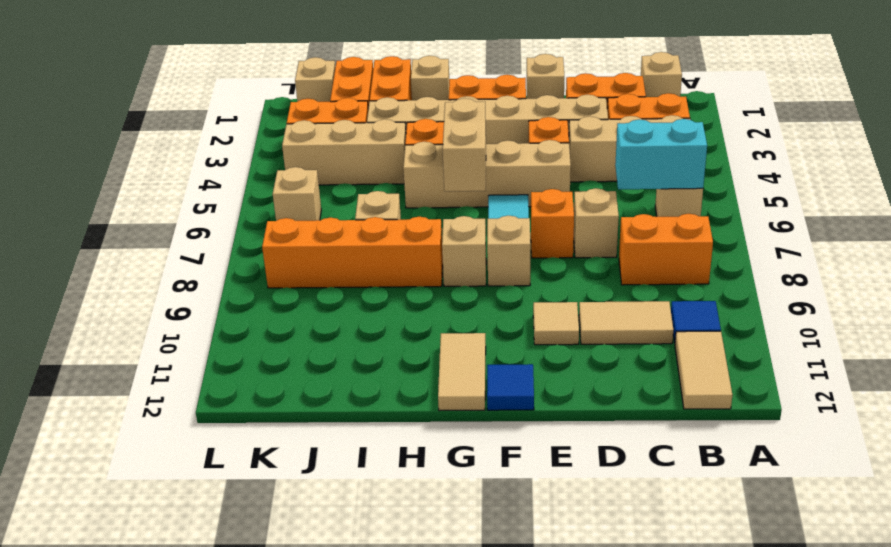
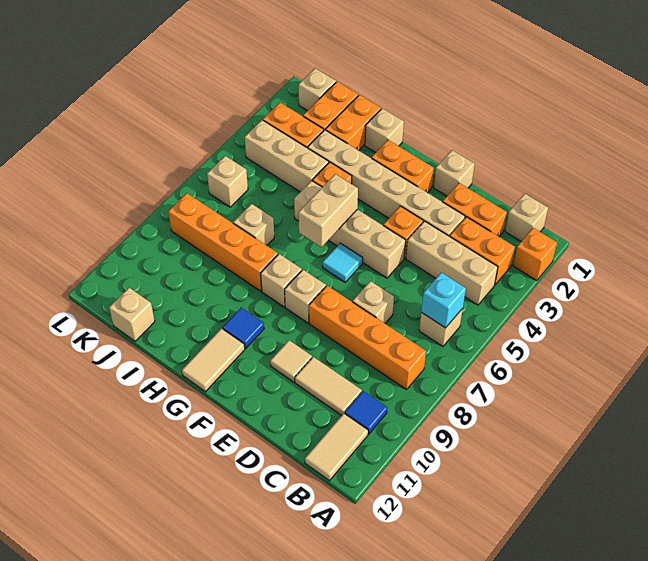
cyan brick B6:C6 level 2 -> cyan brick B6 level 2
orange brick B8:C8 level 1 -> orange brick B8:E8 level 1
orange brick E7 level 1 -> orange brick A2 level 1
blue tile F12 level 1 -> blue tile G10 level 1
none -> tan brick J12 level 1

